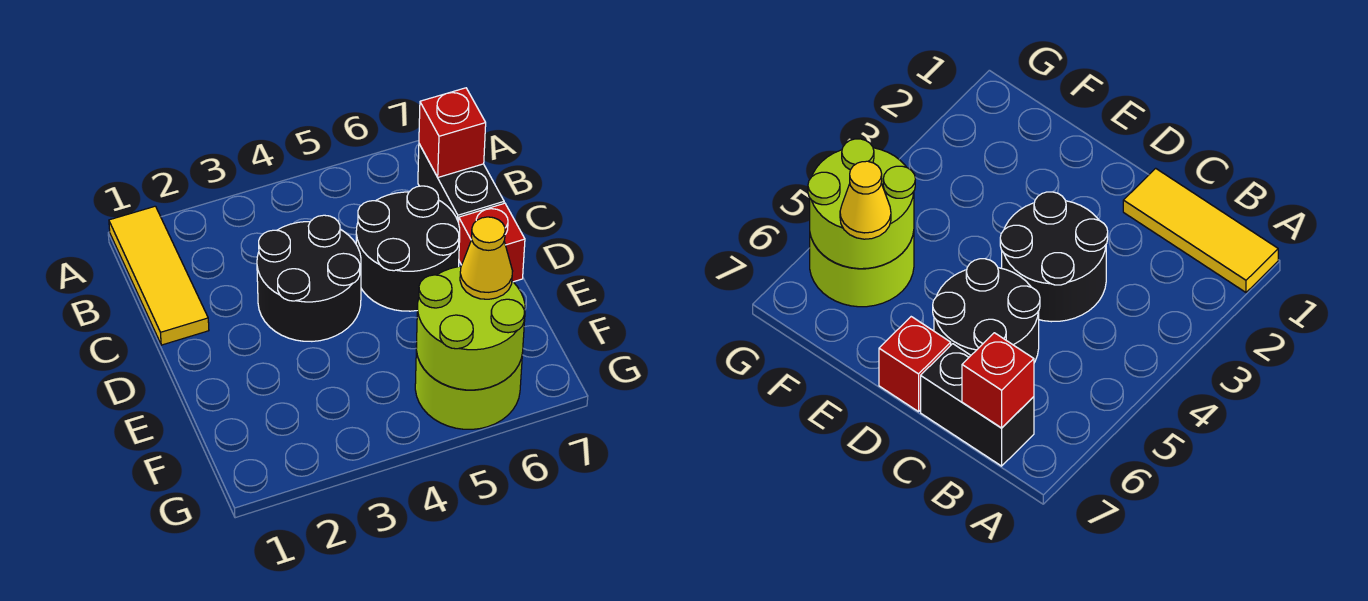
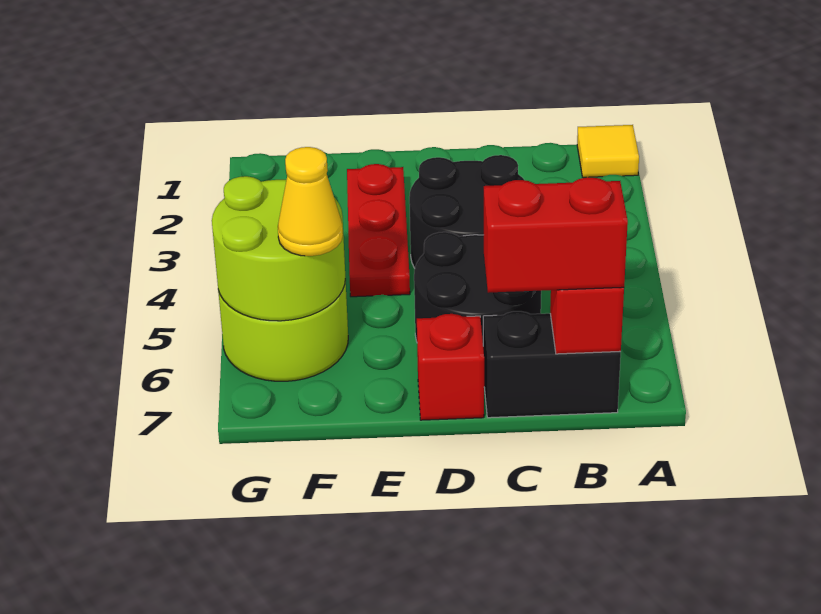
yellow tile A1:C1 level 1 -> yellow tile A1 level 1
none -> red brick B7:C7 level 3
none -> red plate E2:E4 level 1

